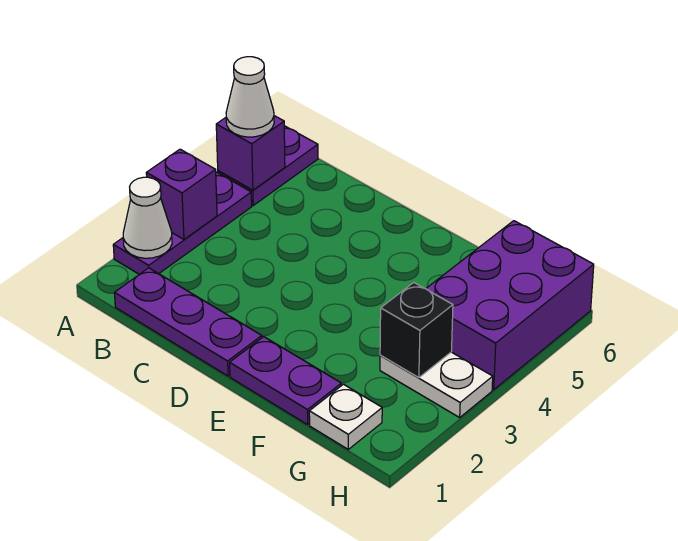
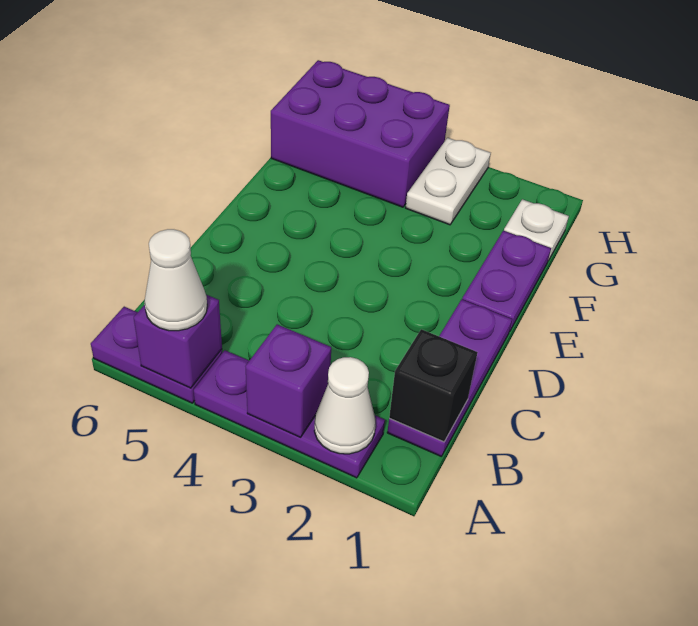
black brick G3 level 2 -> black brick B1 level 2

